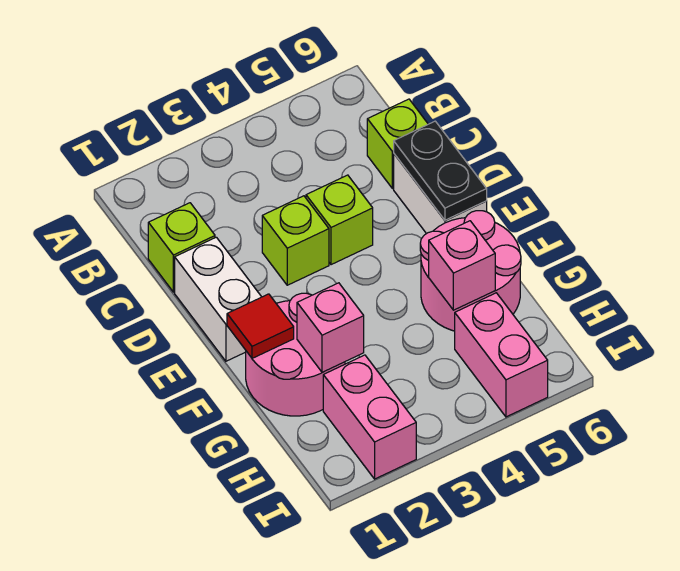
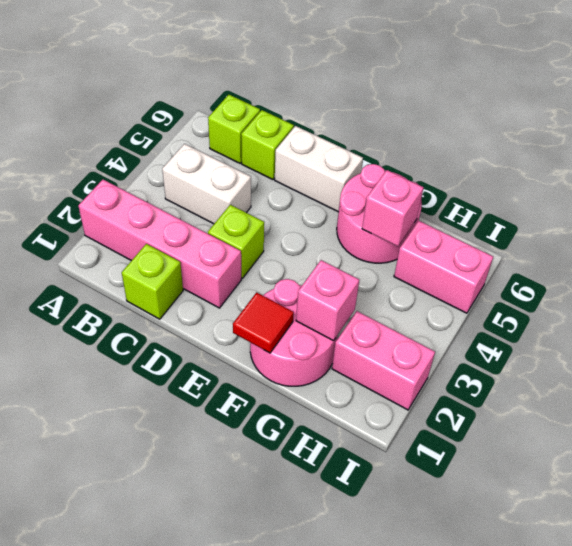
none -> pink brick A2:D2 level 1
white brick D1:E1 level 1 -> white brick B4:C4 level 1
lime brick D4 level 1 -> lime brick B6 level 1
black plate D6:E6 level 2 -> none

